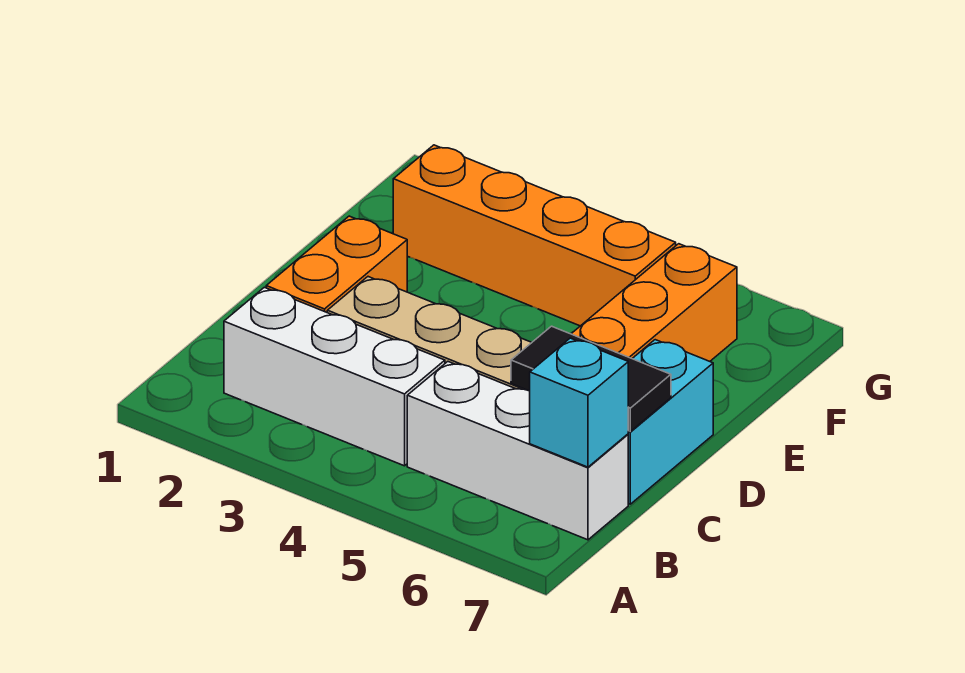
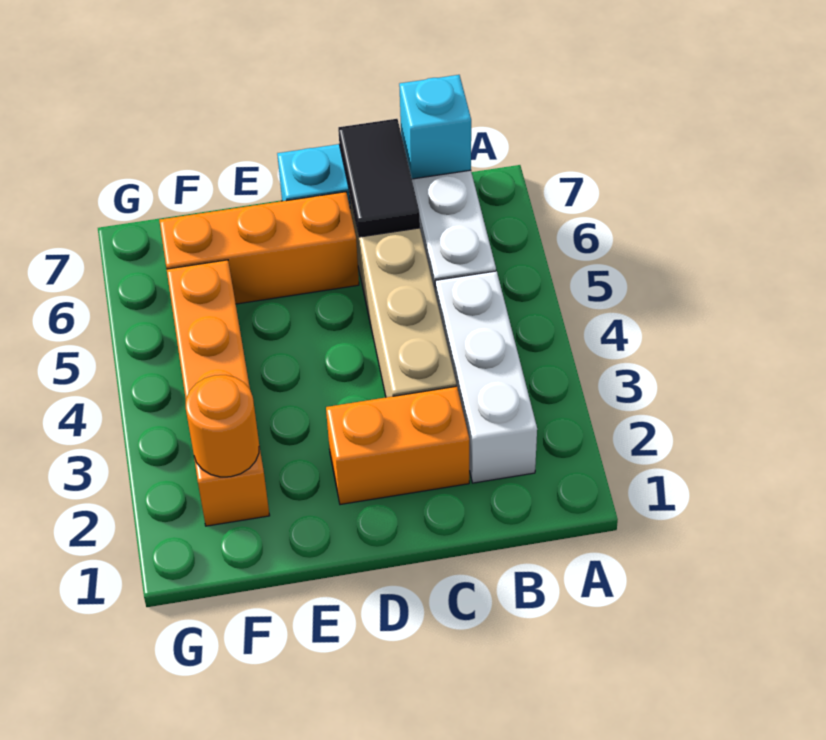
none -> orange round brick F2 level 2

